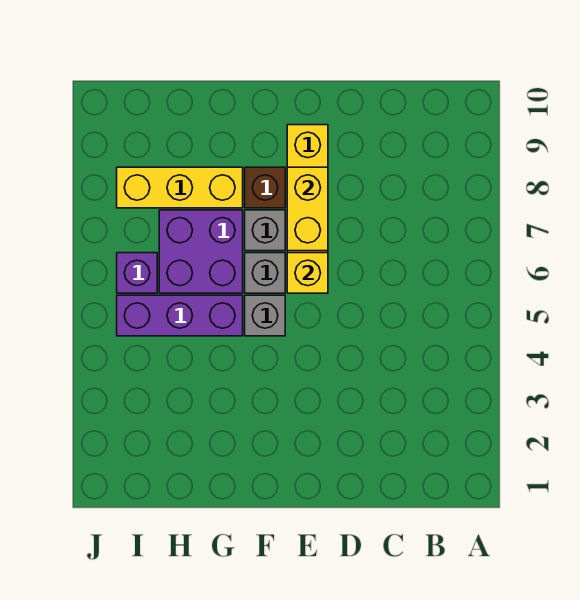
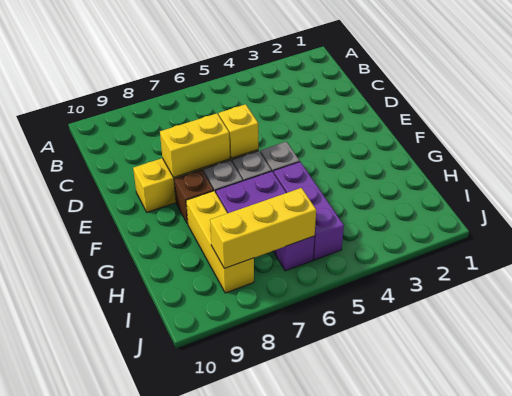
none -> yellow brick I6:I8 level 2

